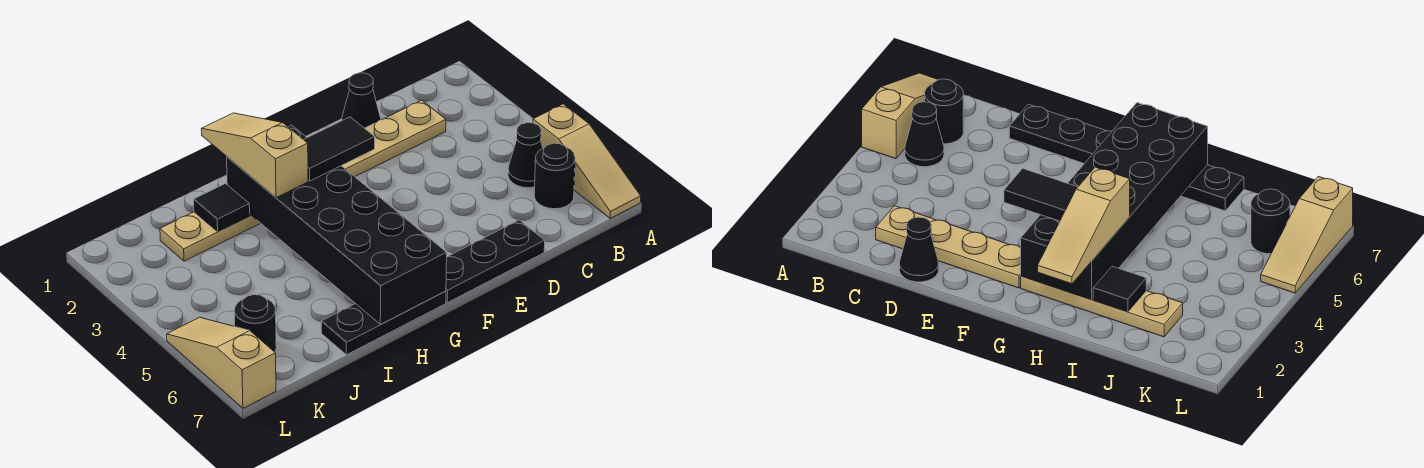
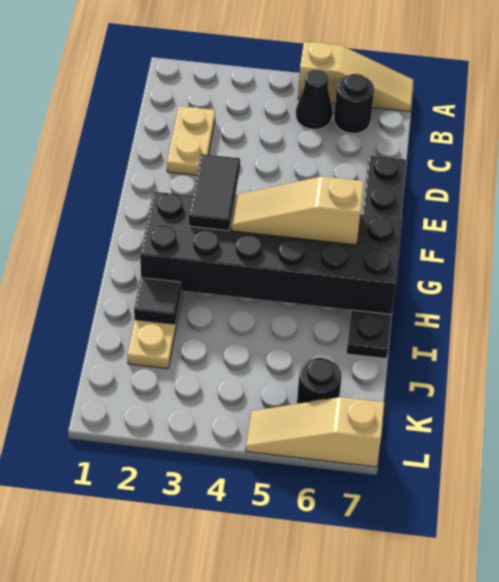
tan plate C2:F2 level 1 -> tan plate C2:D2 level 1
black cone D1 level 1 -> none
tan slope H1:H3 level 3 top 3 -> tan slope G4:G6 level 3 top 6

